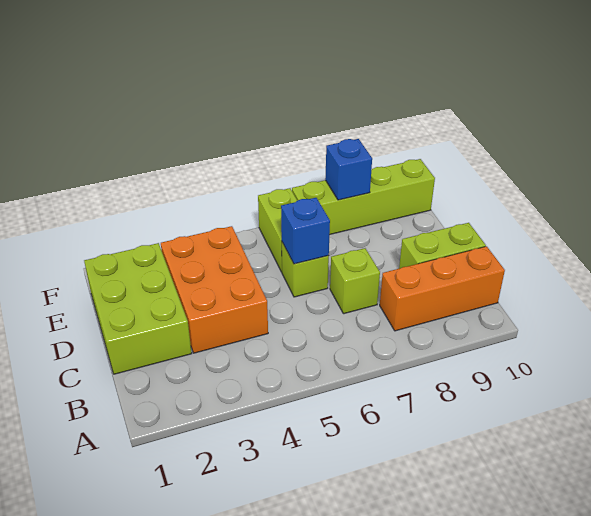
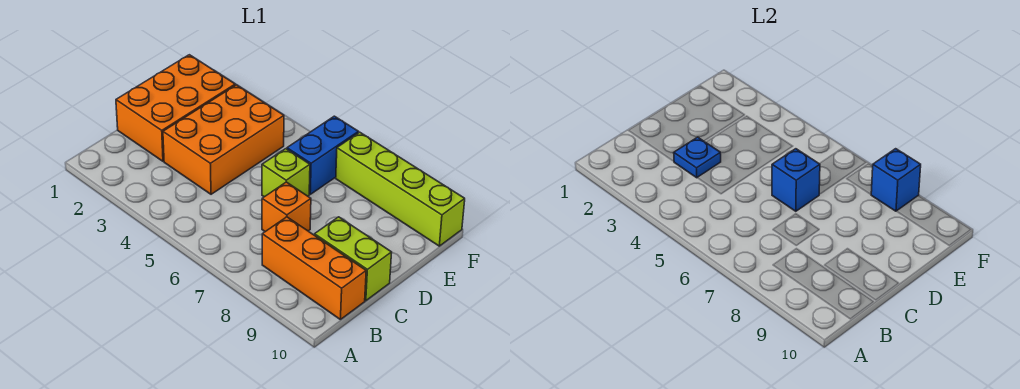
lime brick C1:E2 level 1 -> orange brick C1:E2 level 1
none -> blue plate C3 level 2
lime brick C7 level 1 -> orange brick C7 level 1
lime brick E6:F6 level 1 -> blue brick E6:F6 level 1

